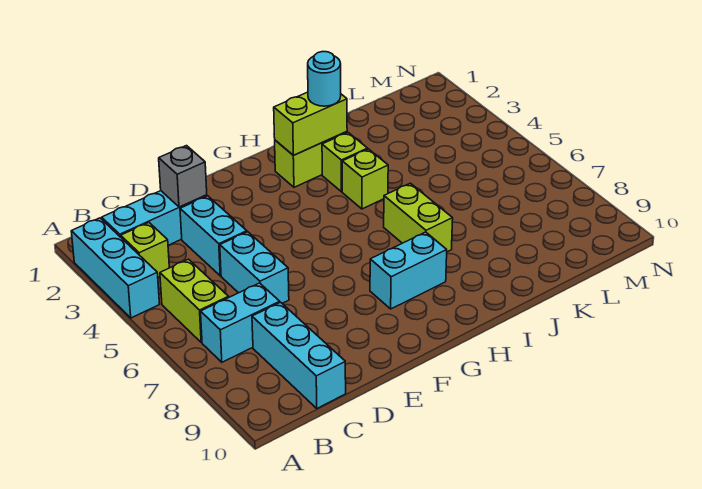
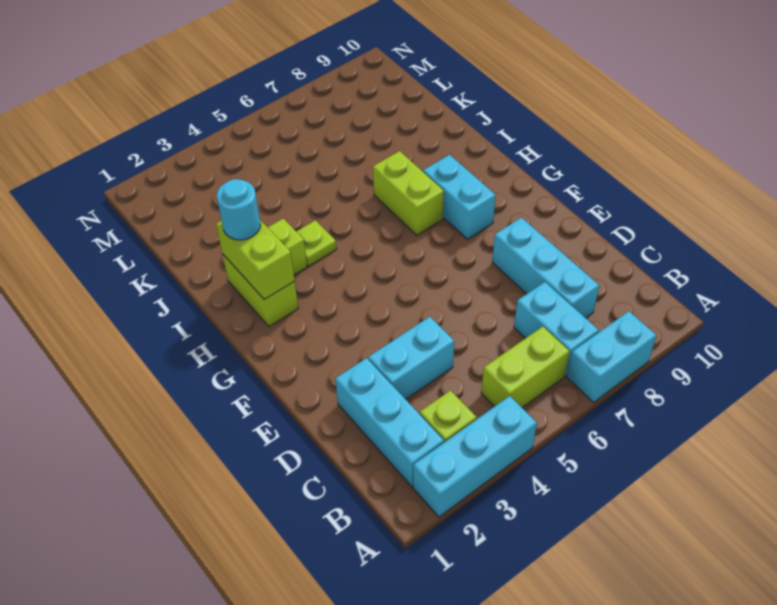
cyan brick C8:C10 level 1 -> cyan brick C8:E8 level 1
grey brick D2 level 2 -> none
cyan brick D5:D6 level 1 -> cyan brick A7:A8 level 1
lime brick I4 level 1 -> lime plate I4 level 1
lime brick I6:I7 level 1 -> lime brick H7:I7 level 1

